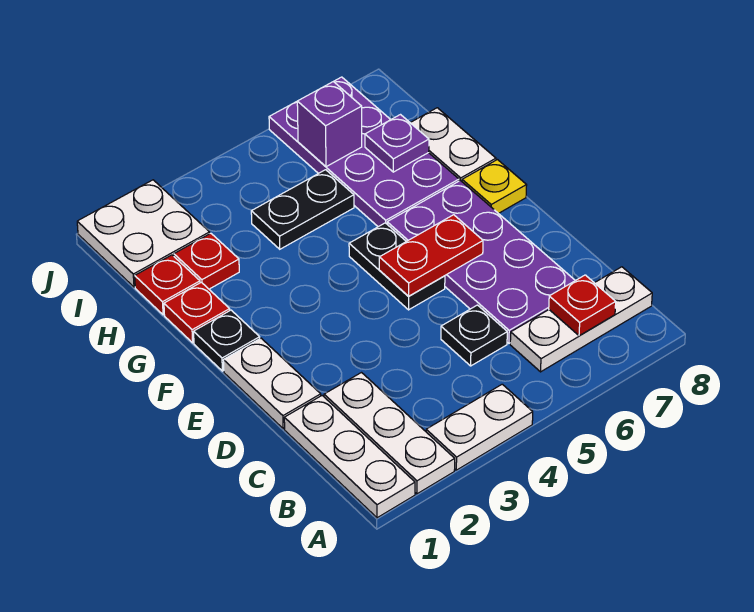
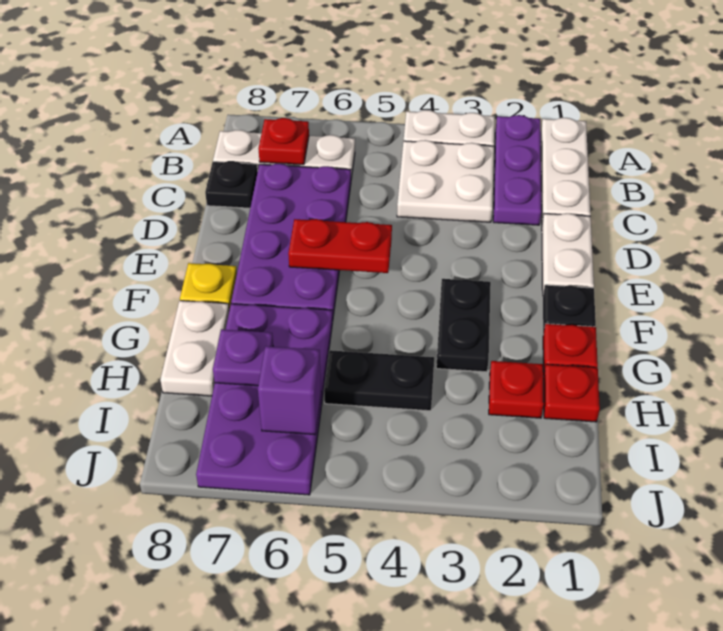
white plate A2:C2 level 1 -> purple plate A2:C2 level 1
black plate C5 level 1 -> black plate C8 level 1
black plate E5:F5 level 1 -> black plate F3:G3 level 1
white plate I1:J2 level 1 -> white plate B3:C4 level 1

